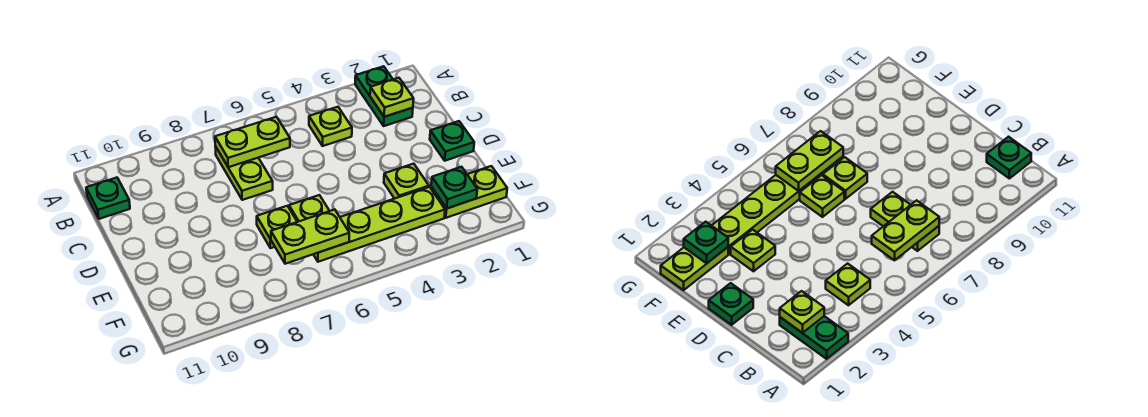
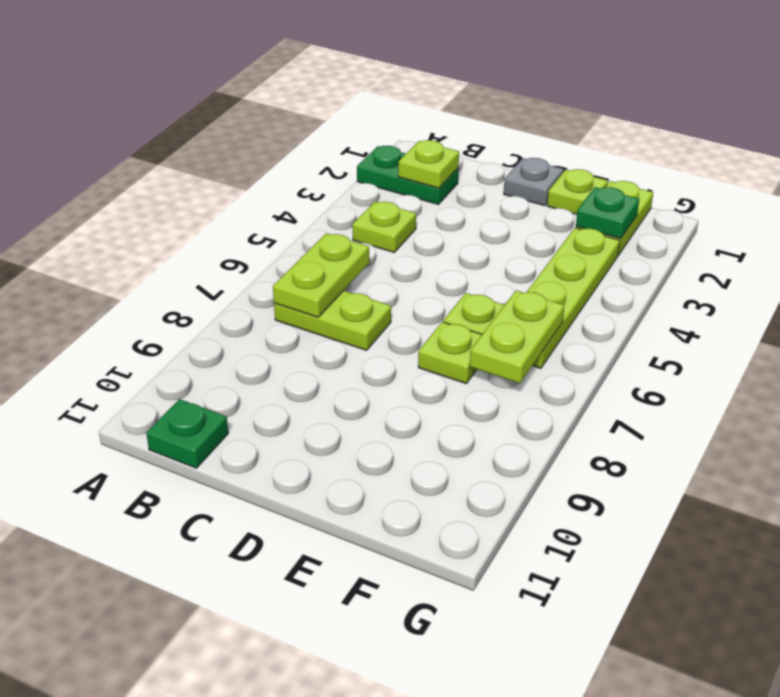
green plate D1 level 1 -> grey plate D1 level 1
lime plate E3 level 1 -> lime plate E1 level 1

